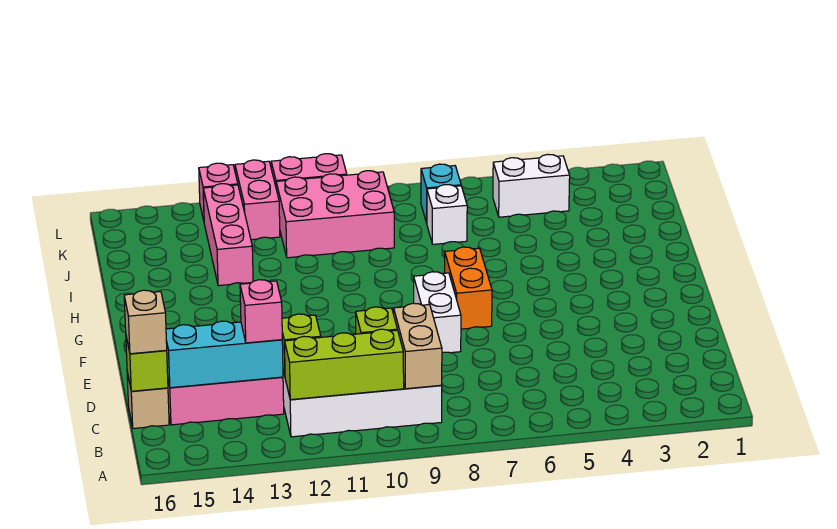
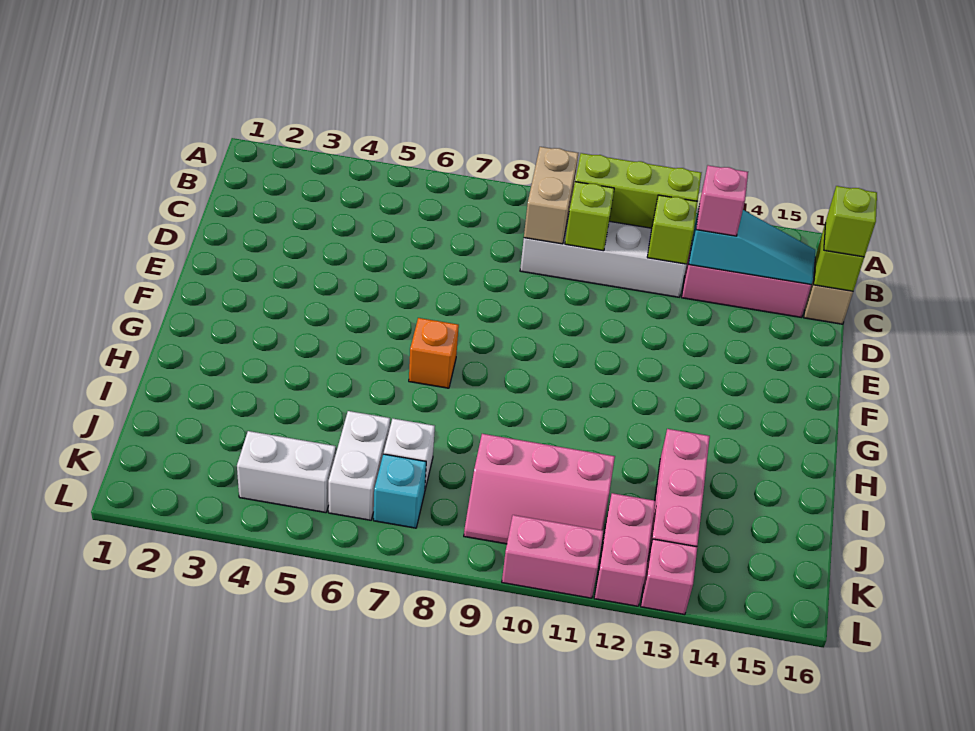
cyan brick C13:C15 level 2 -> cyan slope C13:C15 level 2 top 13
tan brick C16 level 3 -> lime brick C16 level 3
white brick E8:F8 level 1 -> white brick J6:K6 level 1
orange brick F7:G7 level 1 -> orange brick G7 level 1
pink brick J9:K11 level 1 -> pink slope J9:K11 level 1 top J

